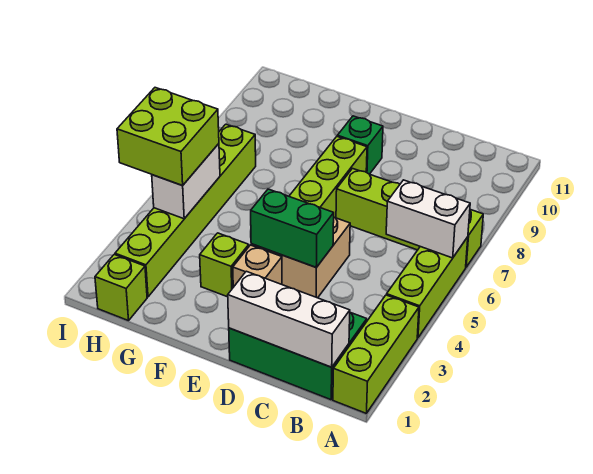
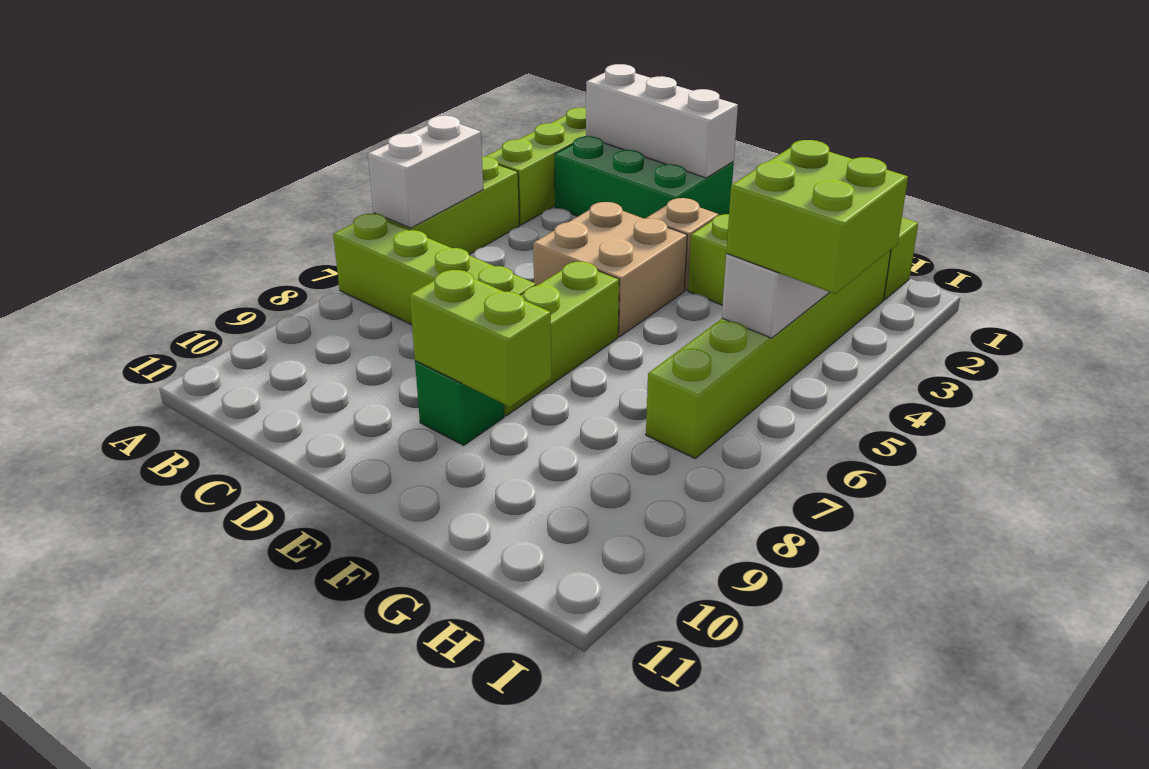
white brick A6:B6 level 2 -> white brick A5:A6 level 2
green brick D4:E4 level 2 -> none
none -> lime brick E9:F9 level 2

